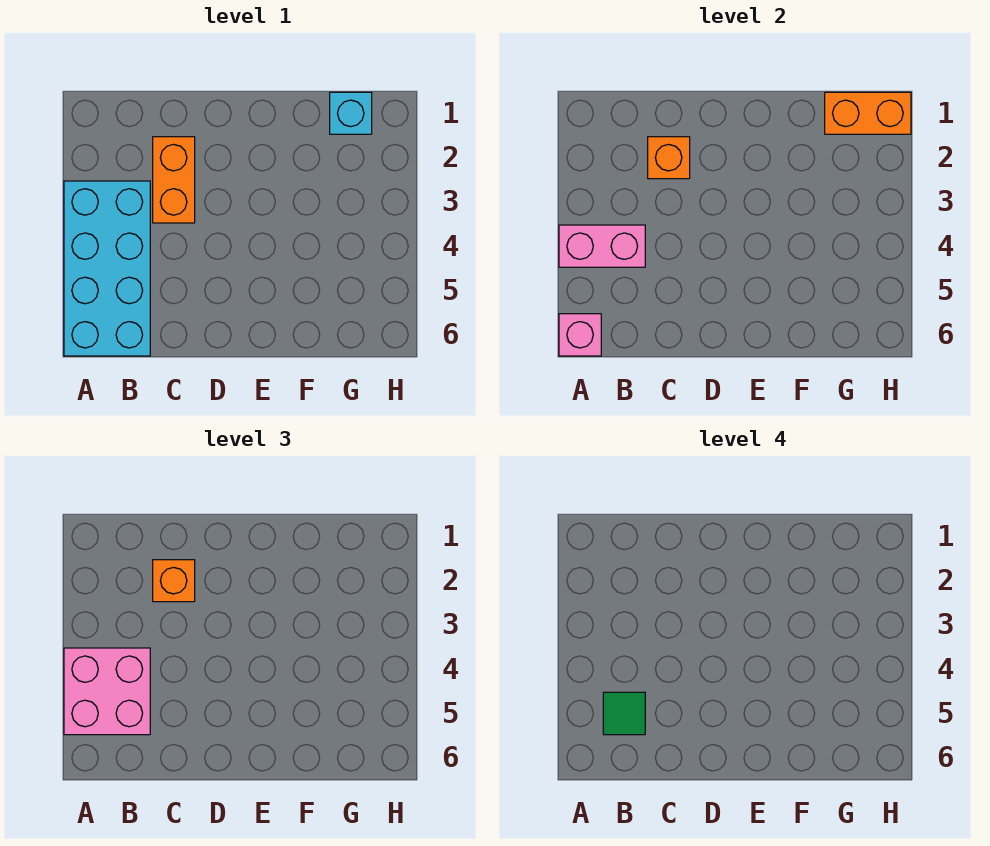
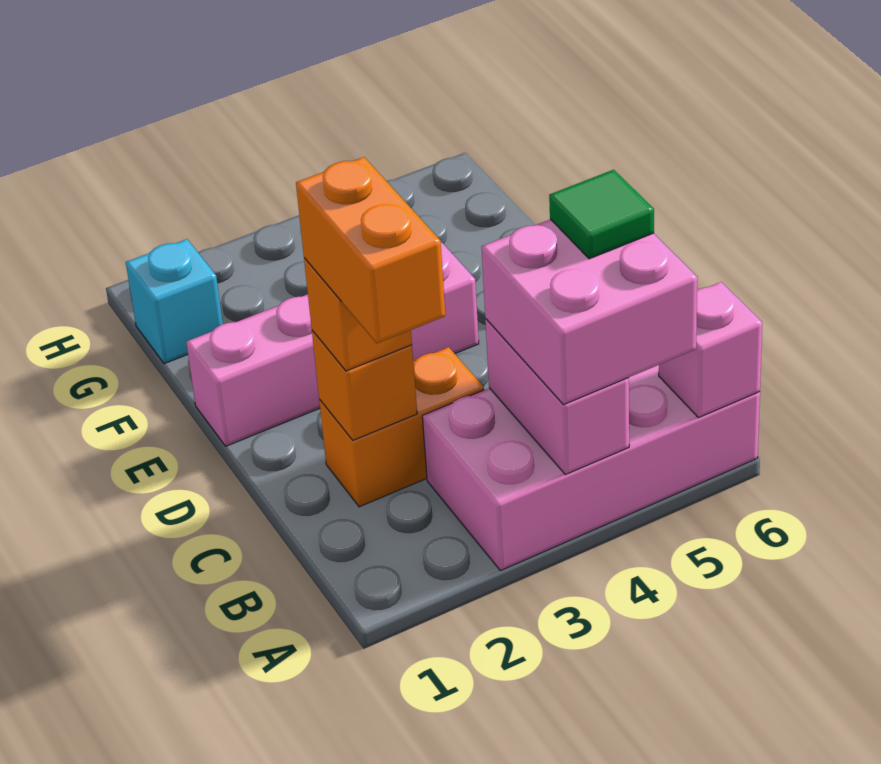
cyan brick A3:B6 level 1 -> pink brick A3:B6 level 1
none -> pink brick E1:E4 level 1
orange brick G1:H1 level 2 -> orange brick B2:C2 level 4

